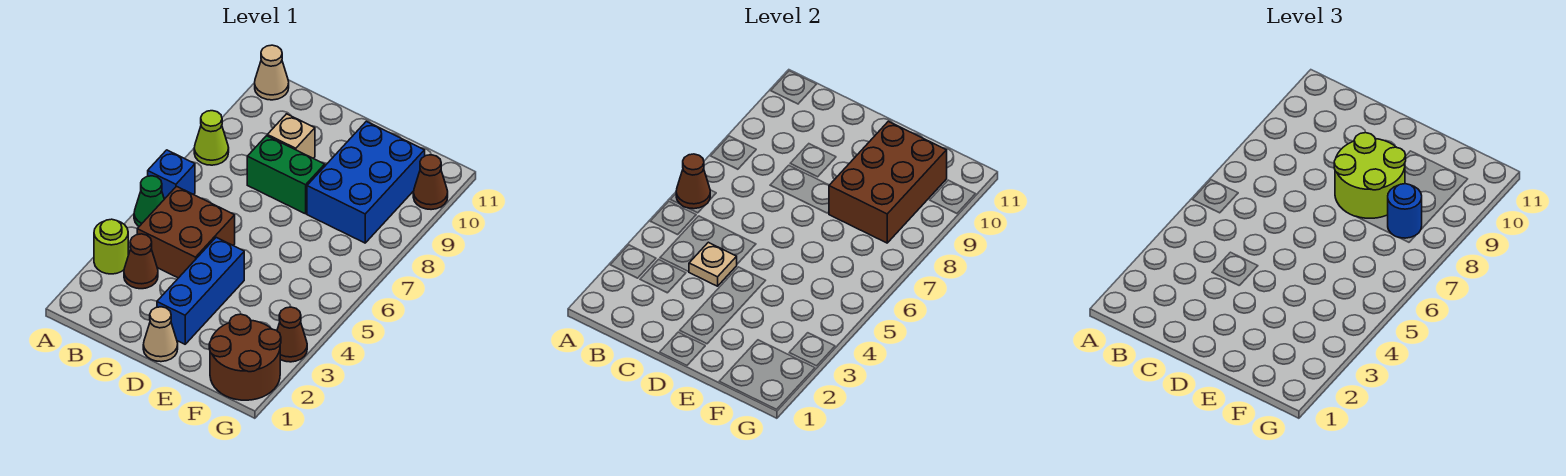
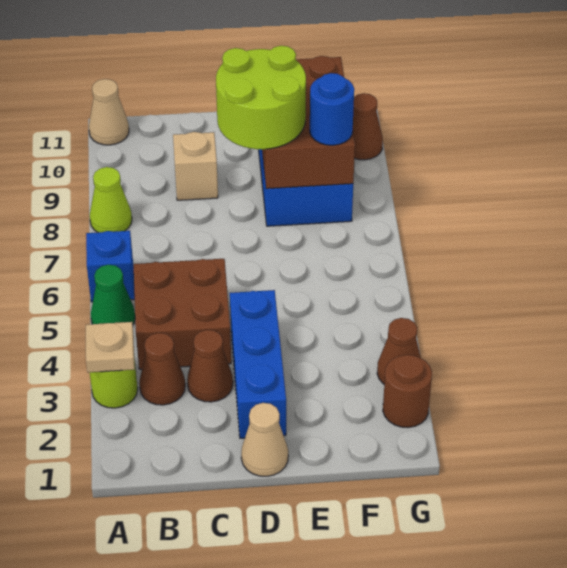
brown cone A6 level 2 -> brown cone C3 level 1
tan plate C4 level 2 -> tan plate A3 level 2
green brick C8:D8 level 1 -> none
brown round brick F1:G2 level 1 -> brown round brick G2 level 1

